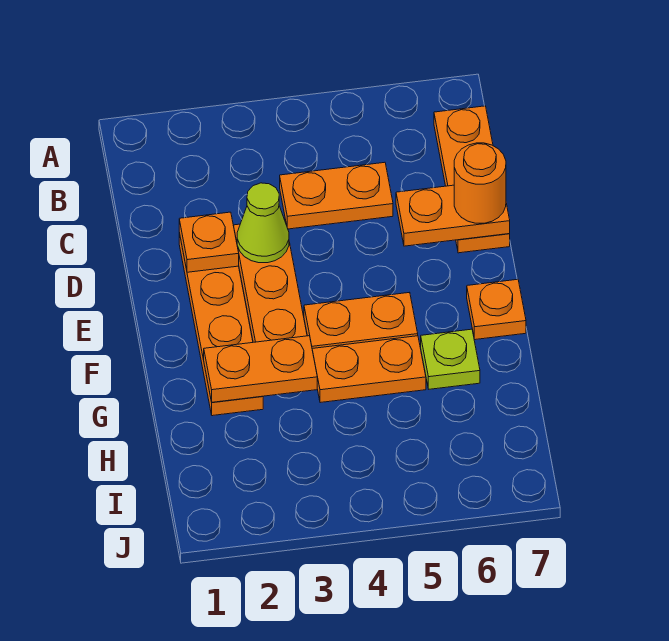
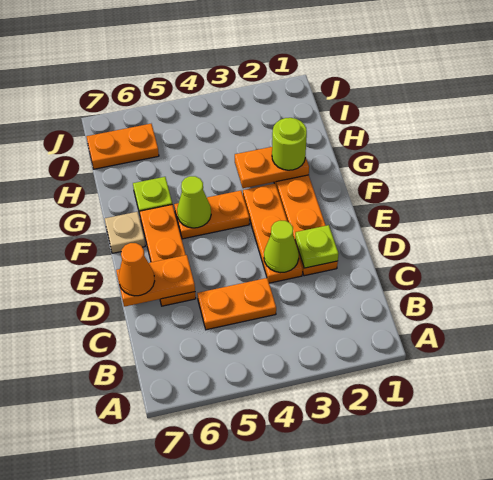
orange plate B7:D7 level 1 -> orange plate D6:F6 level 1
orange plate D2 level 2 -> lime plate D2 level 2
orange round brick D7 level 3 -> orange cone D7 level 3
none -> lime cone F5 level 2
orange plate F7 level 1 -> tan plate F7 level 1
none -> lime round brick G2 level 3
orange plate G4:G5 level 1 -> orange plate I6:I7 level 1

